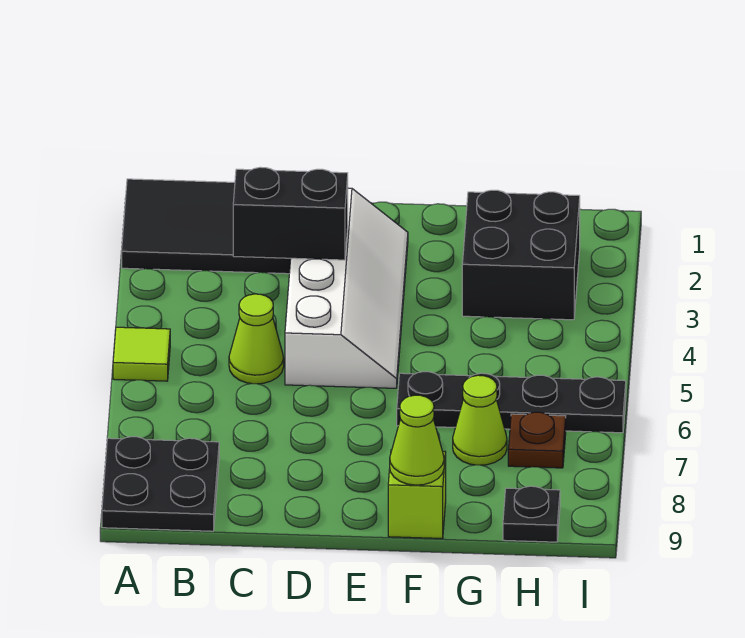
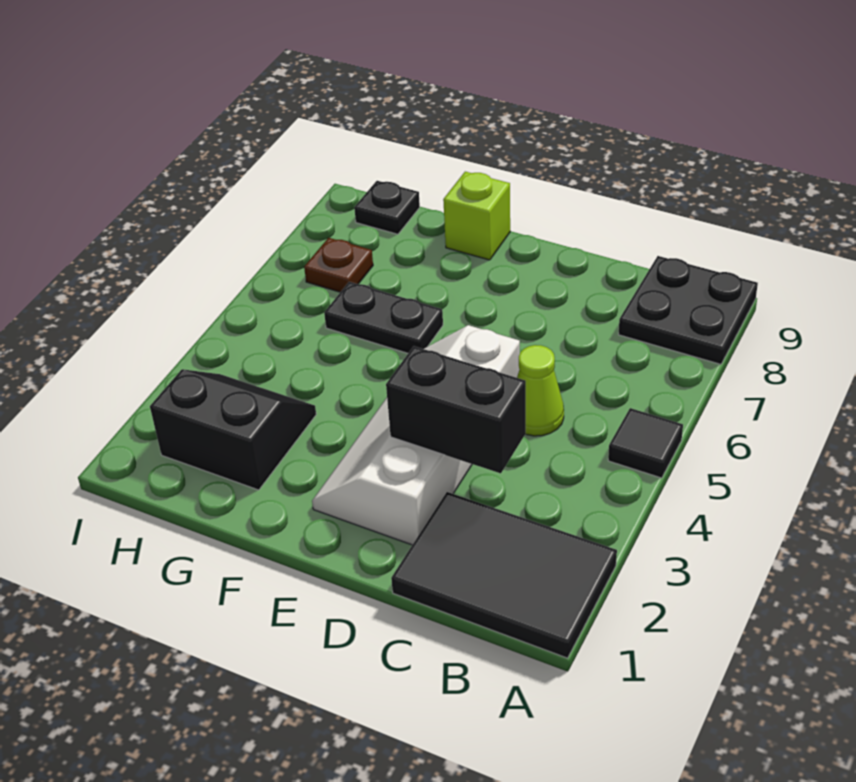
lime tile A5 level 1 -> black tile A5 level 1
black plate F6:I6 level 1 -> black plate F6:G6 level 1
lime cone F9 level 2 -> none
black brick G2:H3 level 1 -> black slope G2:H3 level 1 top 2
lime cone G7 level 1 -> none

